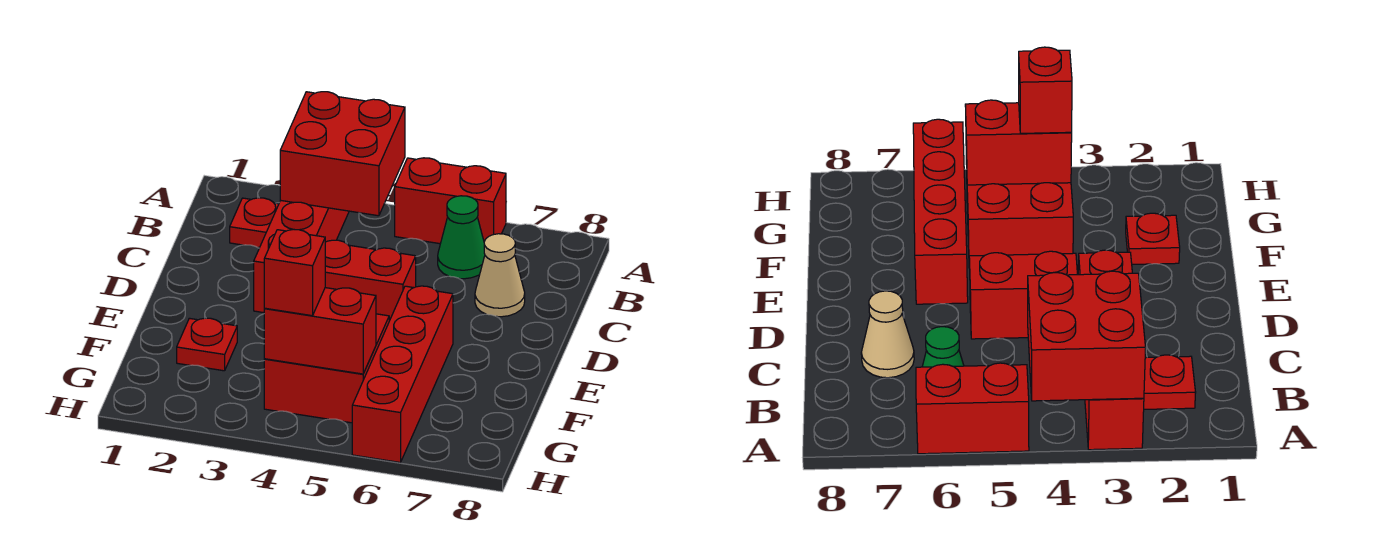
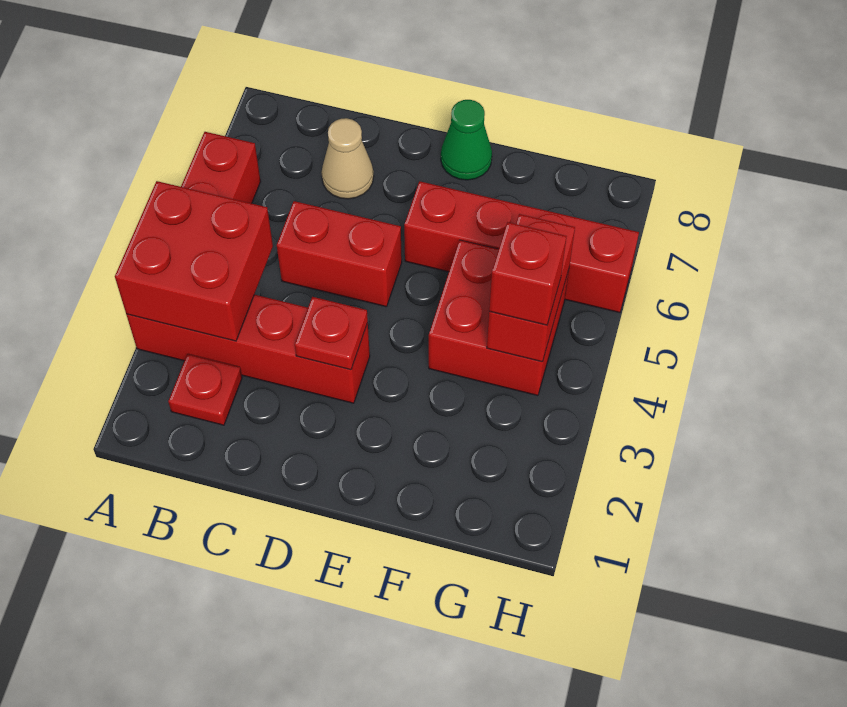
green cone B6 level 1 -> green cone E8 level 1
red brick D4:D5 level 1 -> red brick C5:D5 level 1
red plate F2 level 1 -> red plate D3 level 2

